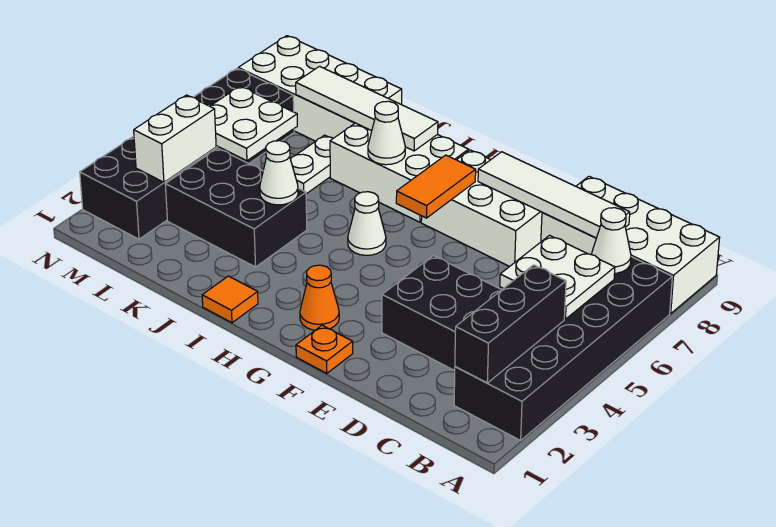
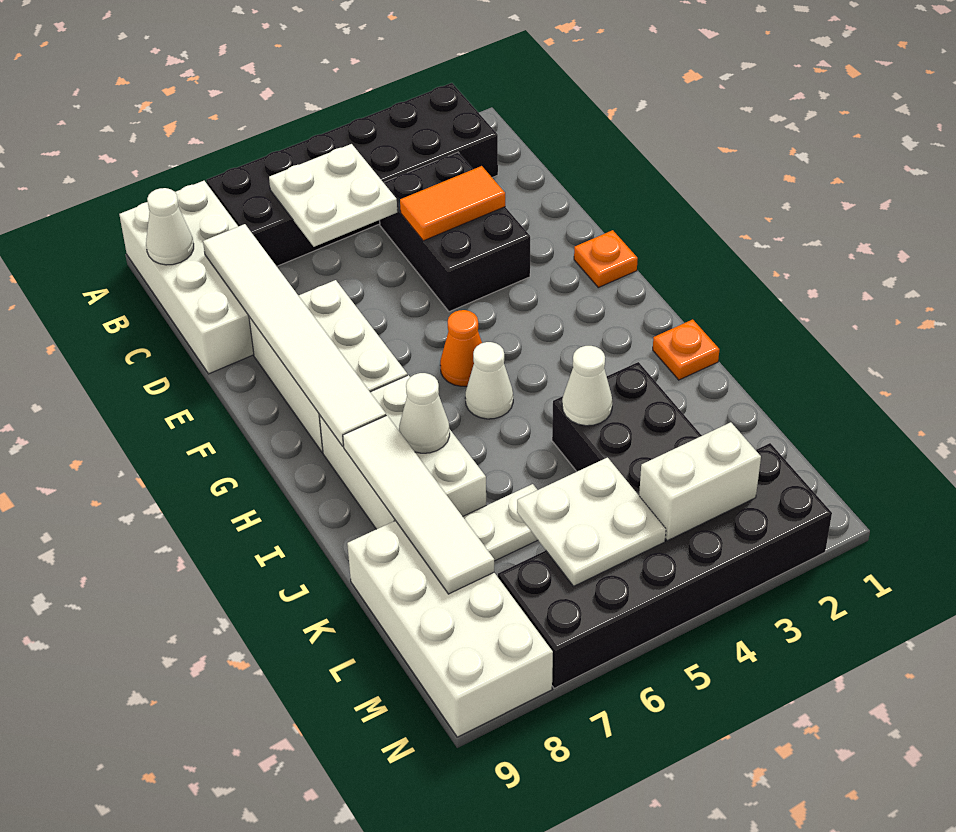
black brick B2:B4 level 2 -> none
white cone B7 level 2 -> white cone B9 level 2
white tile C8:F8 level 2 -> white tile C8:H8 level 2
orange cone G2 level 1 -> orange cone G5 level 1
orange tile G6:G7 level 2 -> orange tile D3:D4 level 2
orange tile I1 level 1 -> orange plate I1 level 1

